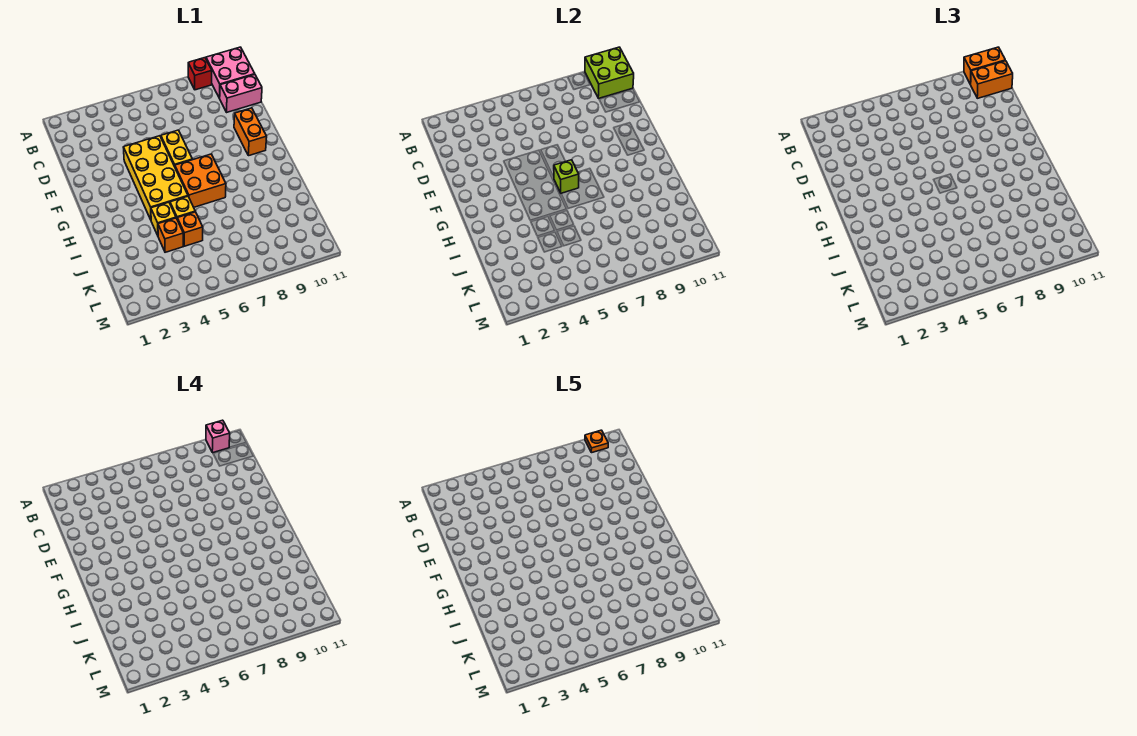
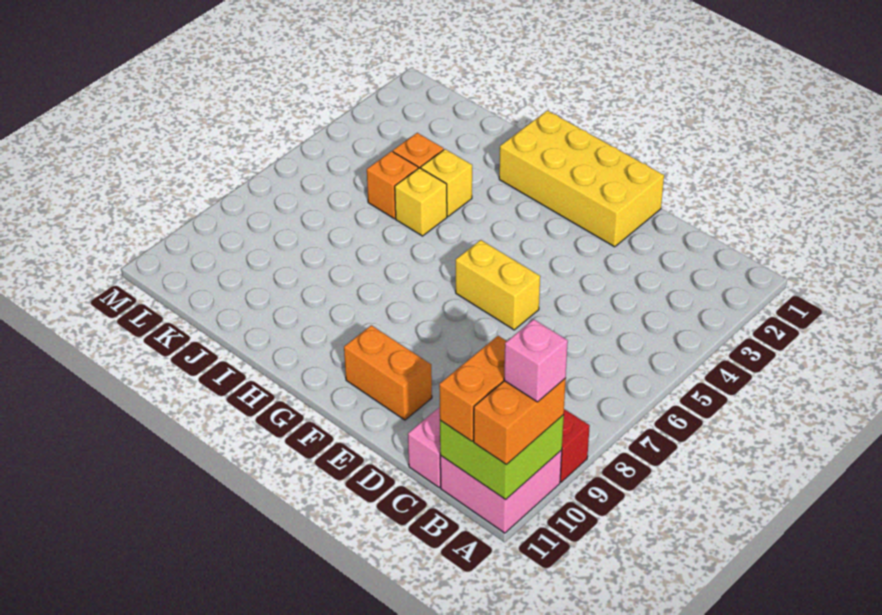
orange plate A10 level 5 -> none
yellow brick E4:H5 level 1 -> yellow brick E1:H2 level 1
orange brick G6:H7 level 1 -> none
lime brick G6 level 2 -> none

